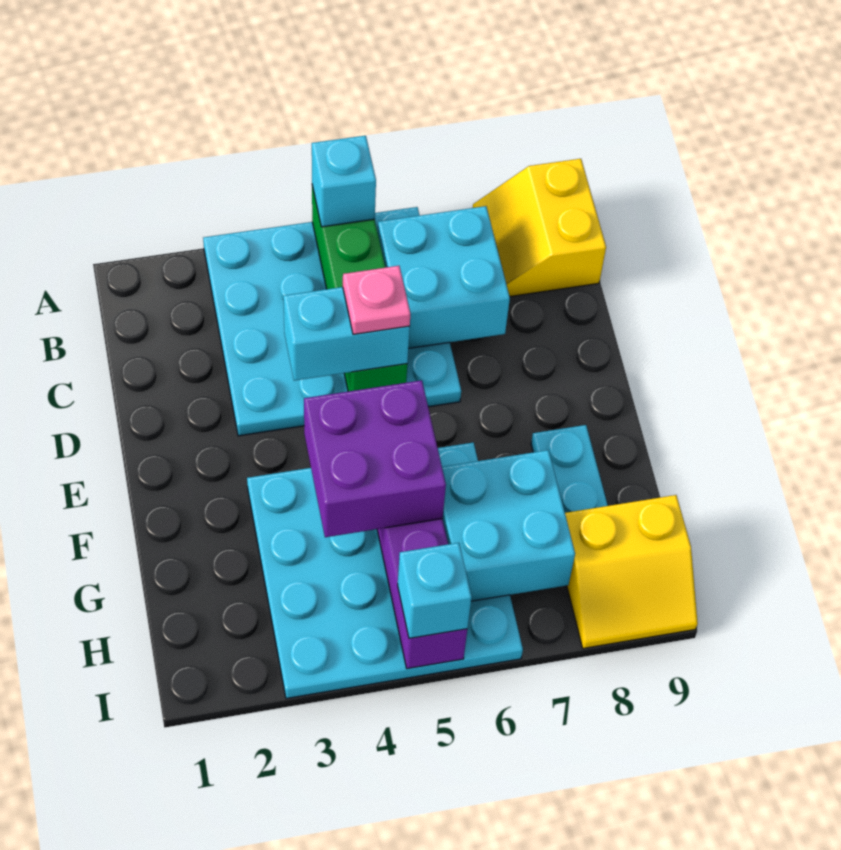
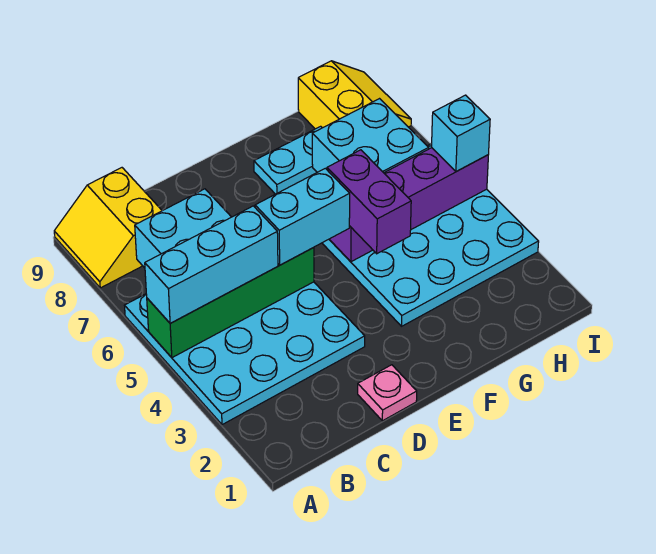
cyan brick A5 level 3 -> cyan brick A5:C5 level 3
yellow slope A8:B9 level 1 top 9 -> yellow slope A8:B9 level 1 top B
cyan brick D4:D5 level 3 -> cyan brick D5:E5 level 3
pink plate D5 level 4 -> pink plate D1 level 1
purple brick F4:G5 level 3 -> purple brick F4:F5 level 3

